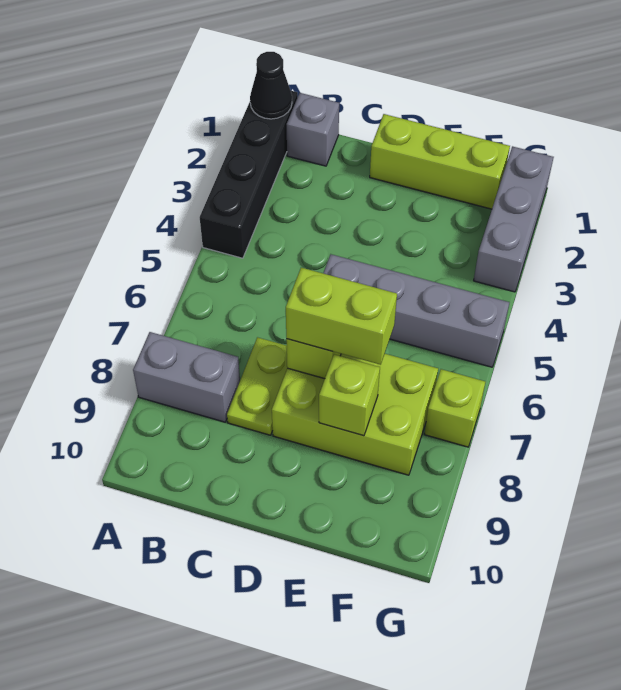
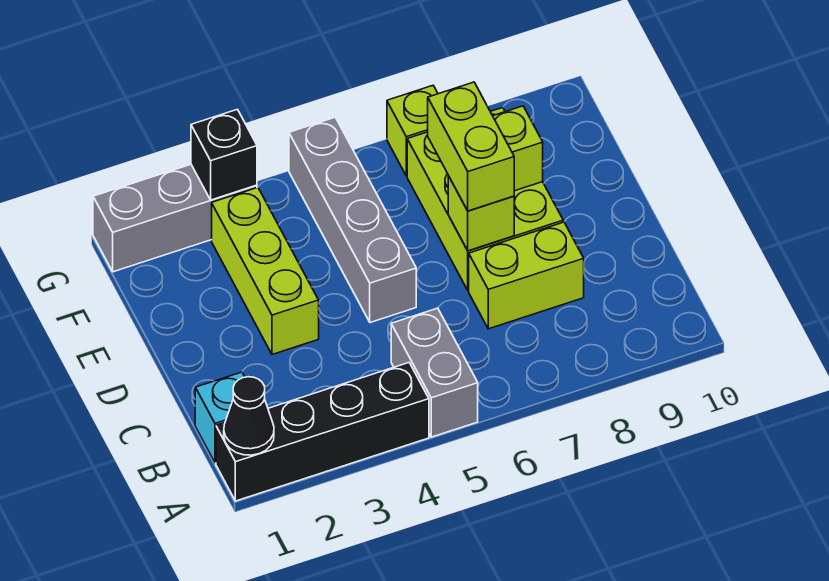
grey brick A8:B8 level 1 -> grey brick A5:B5 level 1
grey brick B1 level 1 -> cyan brick B1 level 1
lime plate C7:C8 level 1 -> lime brick C7:C8 level 1
lime brick D1:F1 level 1 -> lime brick D3:F3 level 1
none -> black brick G3 level 2

